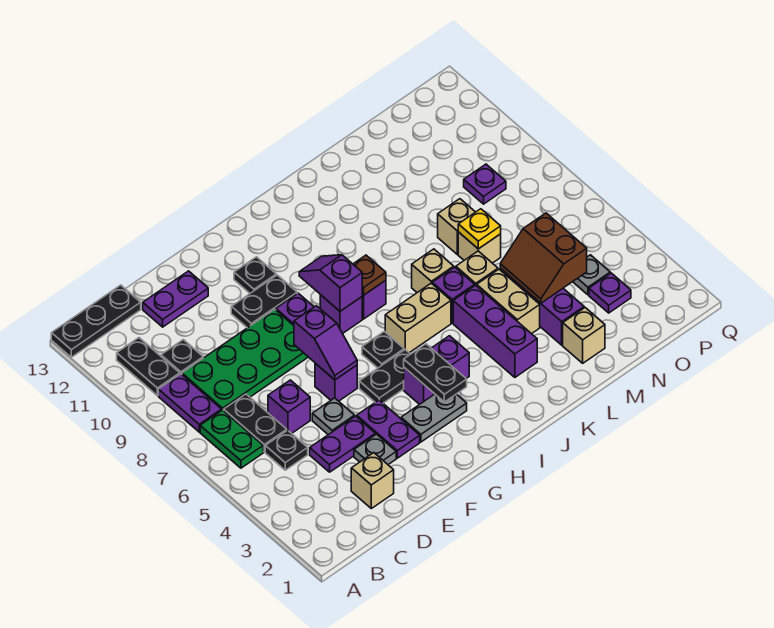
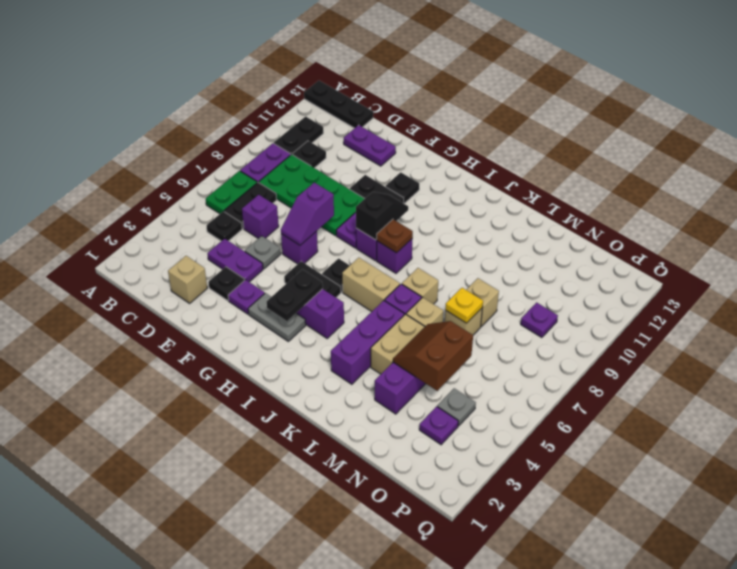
grey plate E3 level 1 -> black plate E3 level 1
purple plate F3:F4 level 1 -> purple plate F3 level 1
purple slope H8:H9 level 2 top 8 -> black slope H8:H9 level 2 top 8
tan brick M2 level 1 -> none

